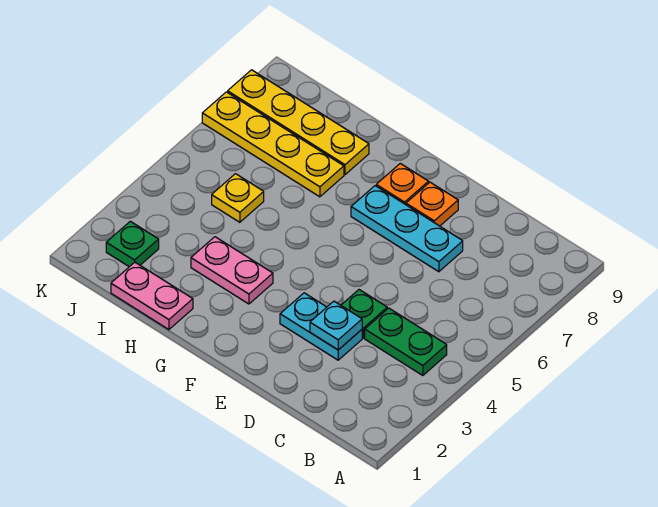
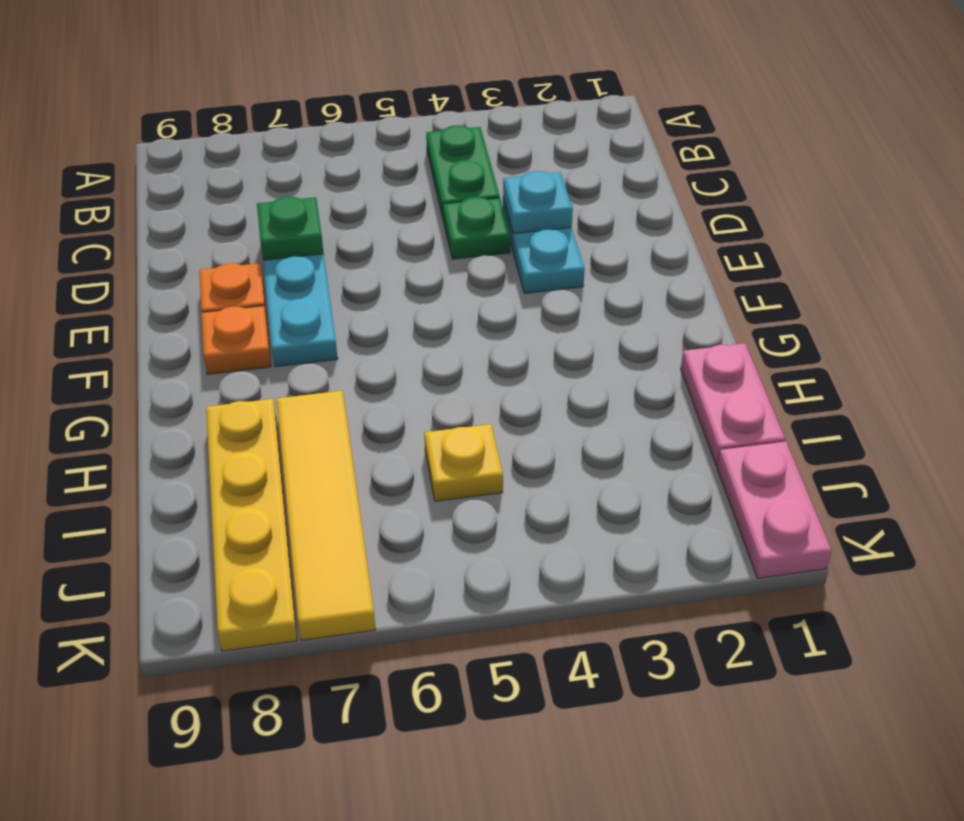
pink plate G3:H3 level 1 -> pink plate J1:K1 level 1
yellow plate H7:K7 level 1 -> yellow tile H7:K7 level 1
green plate J2 level 1 -> green plate D7 level 2

